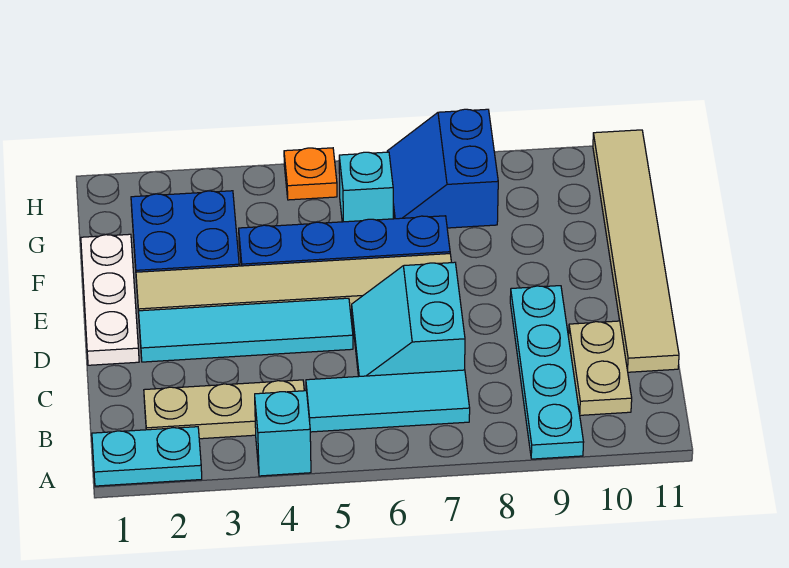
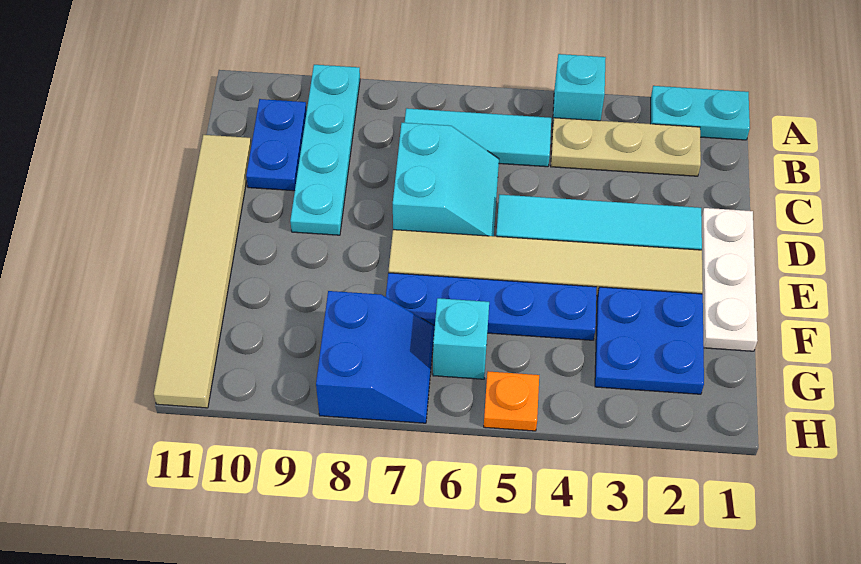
tan plate B10:C10 level 1 -> blue plate B10:C10 level 1

